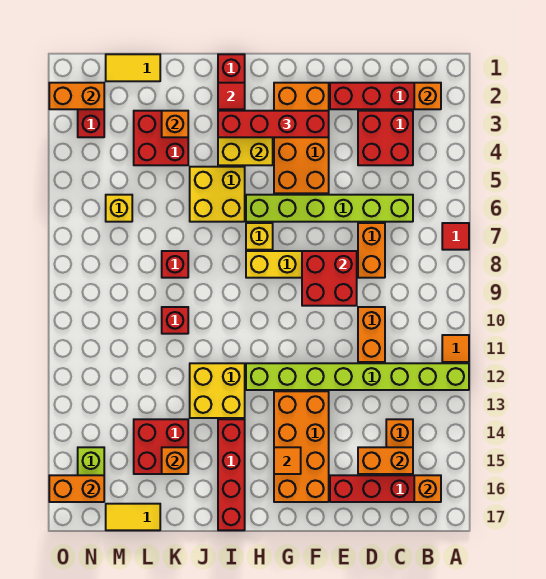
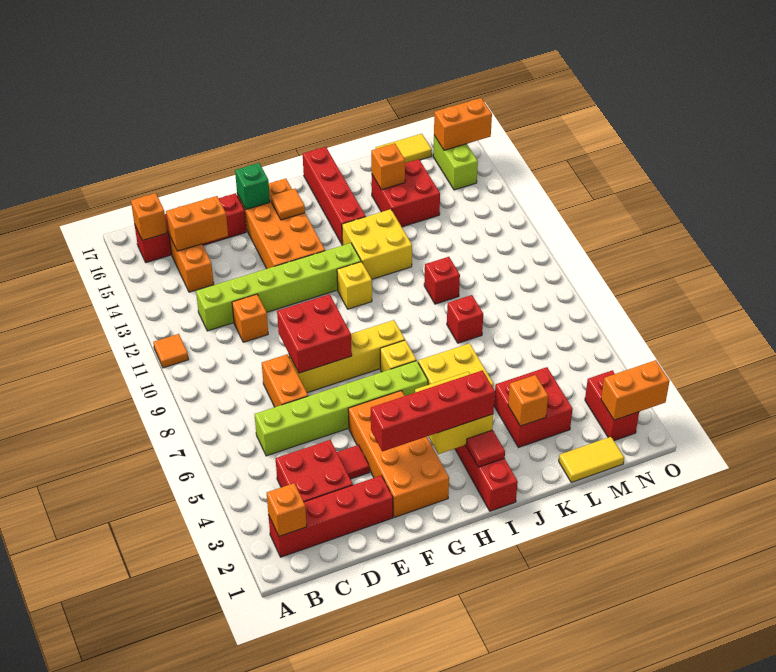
red tile A7 level 1 -> red tile E4 level 1
lime brick A12:H12 level 1 -> lime brick C12:H12 level 1
orange brick D10:D11 level 1 -> orange brick D11 level 1
none -> green brick F16 level 2
yellow brick M6 level 1 -> yellow brick H11 level 1

